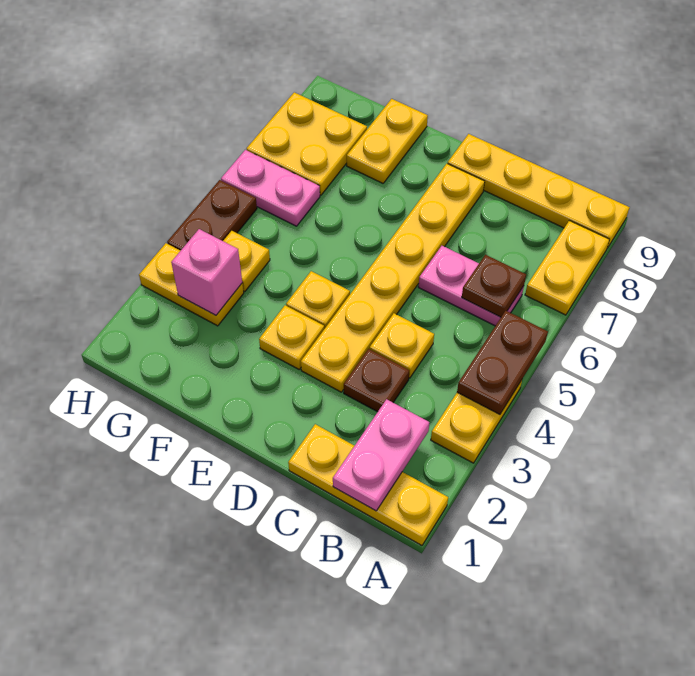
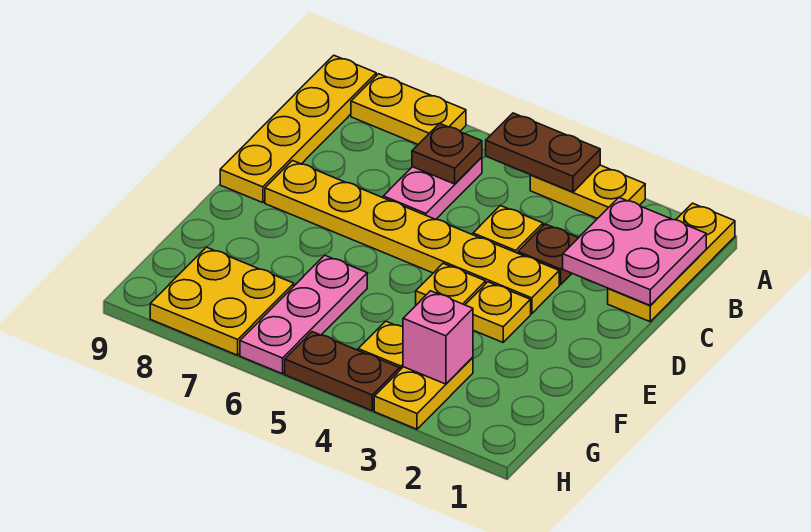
pink plate B1:B2 level 2 -> pink plate B1:C2 level 2
yellow plate F8:F9 level 1 -> none
pink plate G6:H6 level 1 -> pink plate F6:H6 level 1

